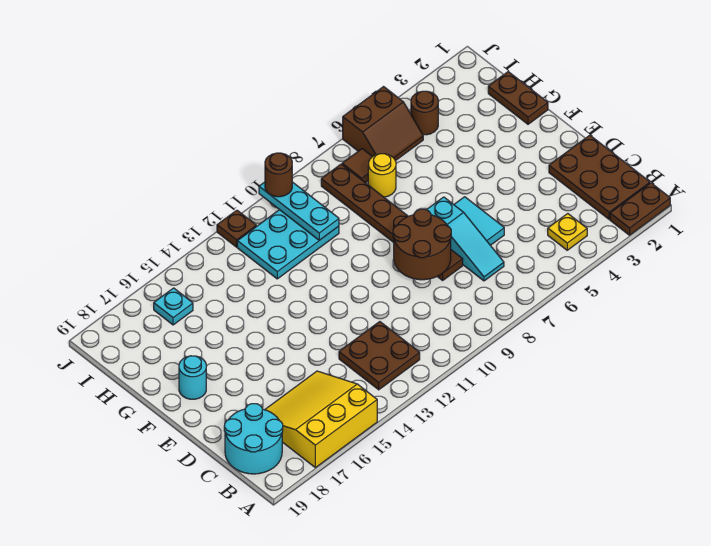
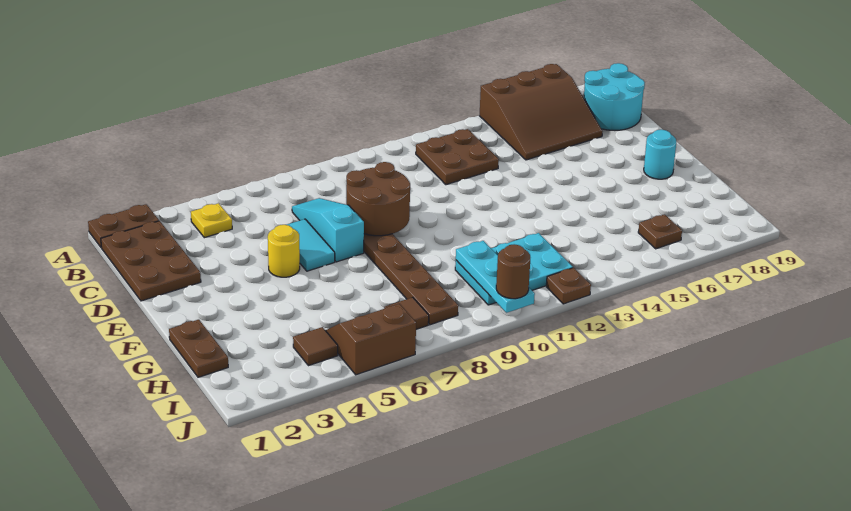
yellow slope A15:C17 level 1 top A -> brown slope A15:C17 level 1 top A
yellow round brick H7 level 1 -> yellow round brick E5 level 1
brown round brick I4 level 1 -> brown tile I4 level 1
cyan plate I16 level 1 -> brown plate I16 level 1

